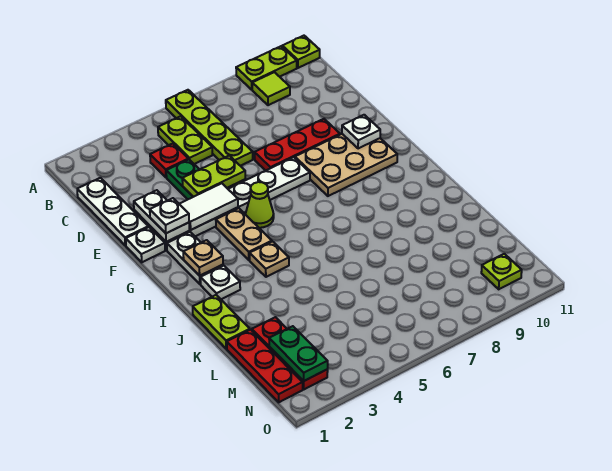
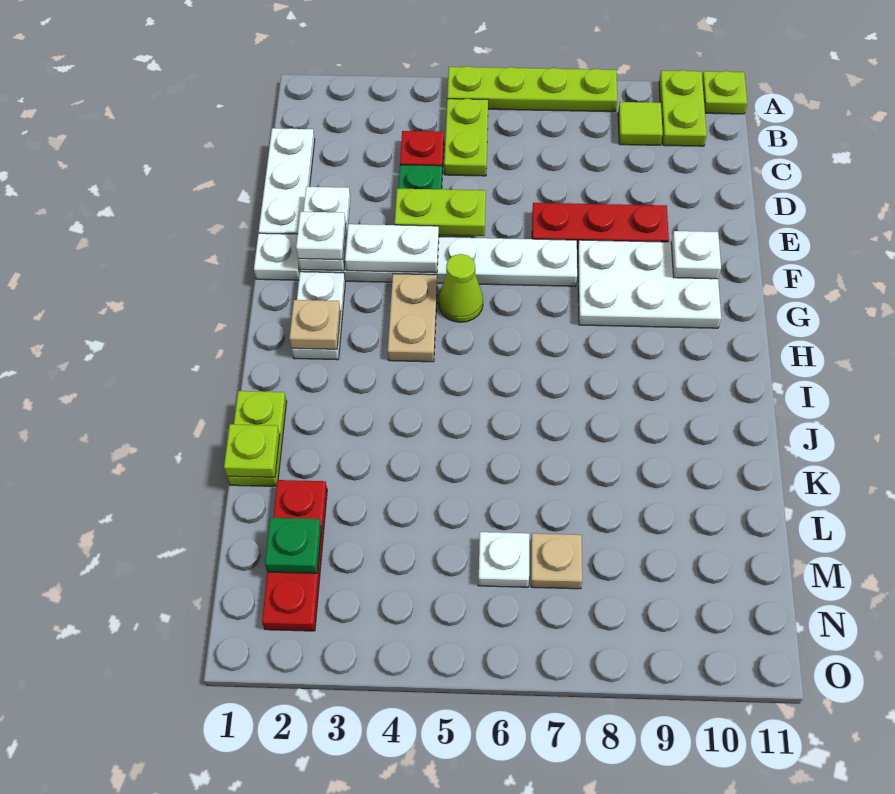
lime plate A6:D6 level 1 -> lime plate A5:A8 level 1
lime plate A9:A10 level 1 -> lime plate A10:B10 level 1
white tile F3:F4 level 2 -> white plate F3:F4 level 2
tan plate F8:G10 level 1 -> white plate F8:G10 level 1
white plate I2 level 1 -> white plate M6 level 1
tan plate I4 level 1 -> tan plate M7 level 1
red plate L1:N1 level 1 -> none
green plate M2:N2 level 2 -> green plate M2 level 2
lime plate N10 level 1 -> lime plate K1 level 2

